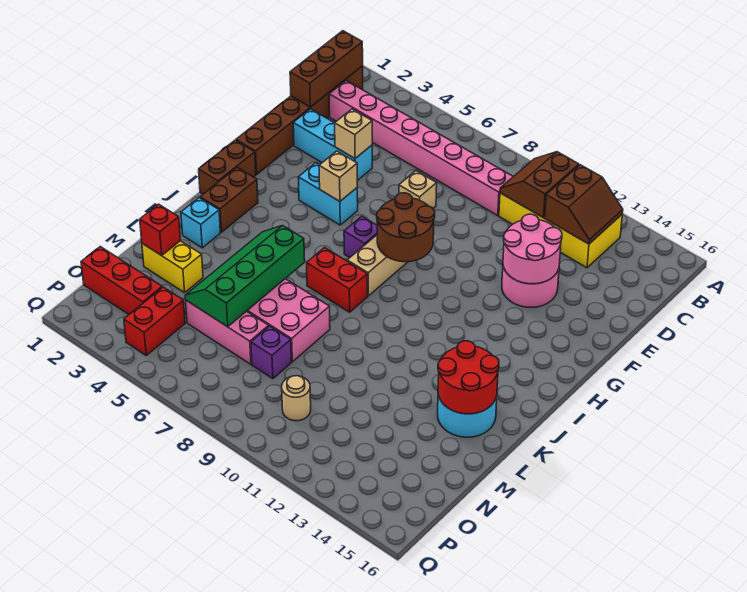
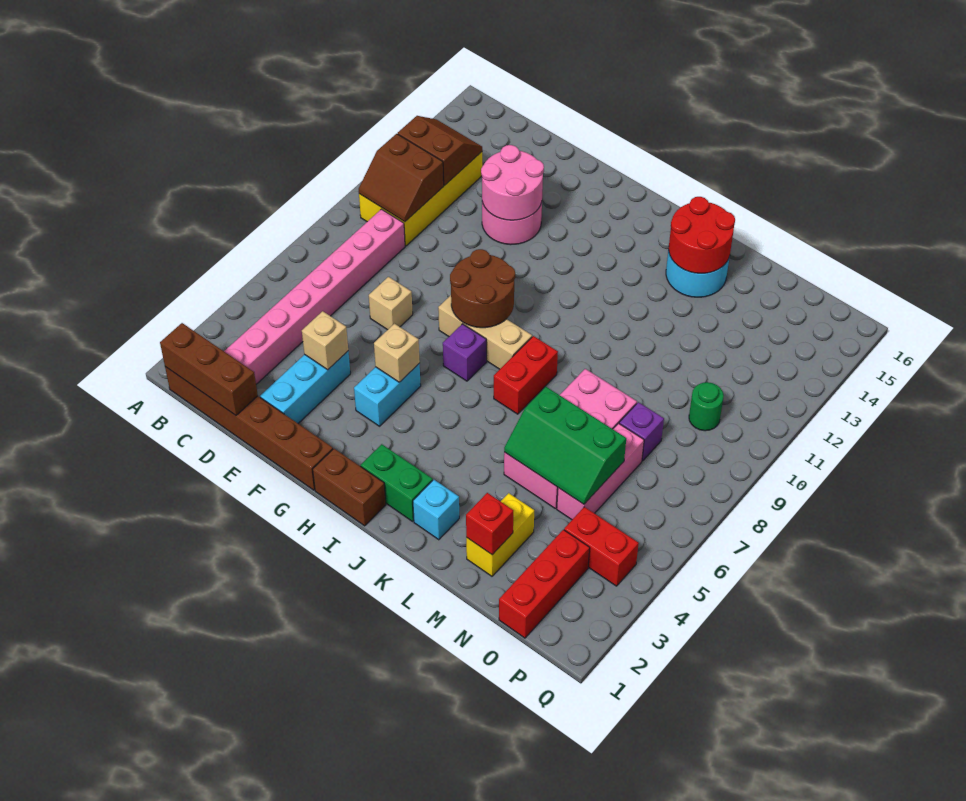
brown brick I2:J2 level 1 -> green brick I2:J2 level 1
green slope K5:N6 level 2 top 6 -> green slope L5:N6 level 2 top 6
tan round brick O10 level 1 -> green round brick O10 level 1

